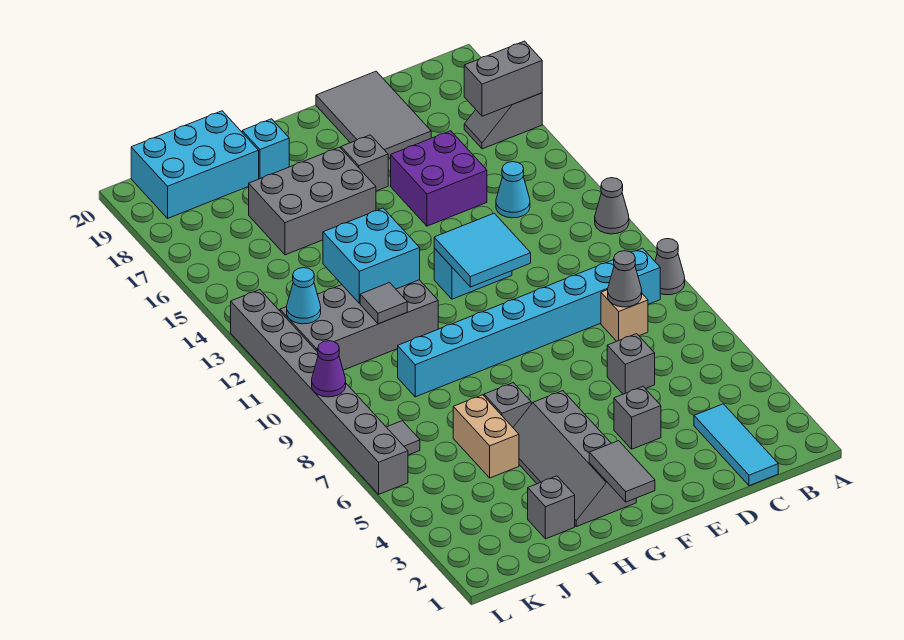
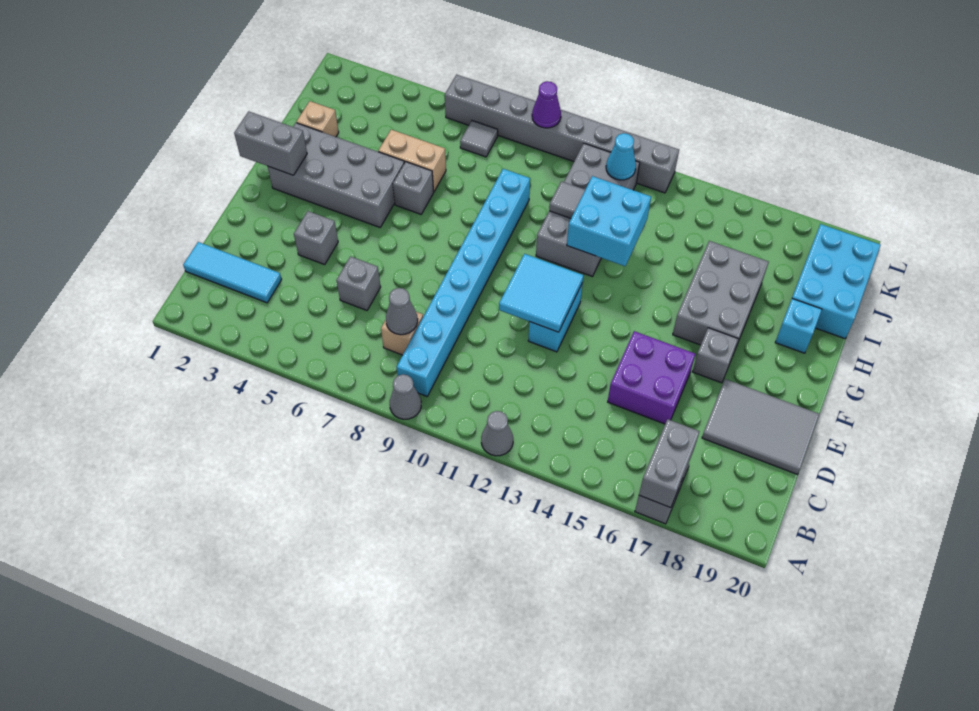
cyan cone C14 level 1 -> none
grey tile G1:G2 level 2 -> grey brick G1:G2 level 2
grey slope G2:H5 level 1 top G -> grey brick G2:H5 level 1
grey brick I2 level 1 -> tan brick I2 level 1

